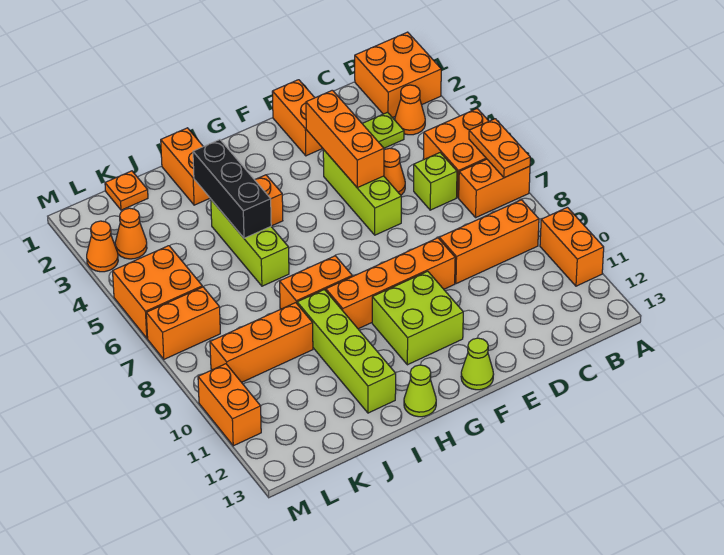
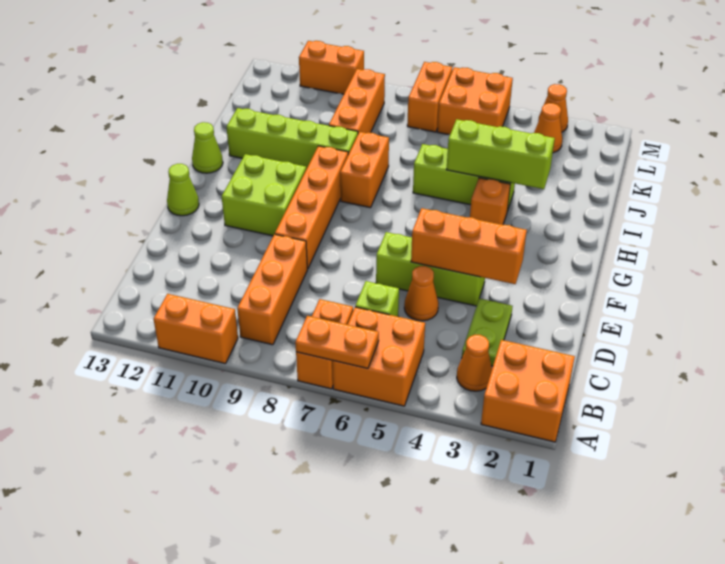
orange brick E1:E2 level 1 -> none
orange brick I1:I2 level 1 -> none
black brick I3:I5 level 2 -> lime brick I3:I5 level 2
orange plate K1 level 1 -> none

